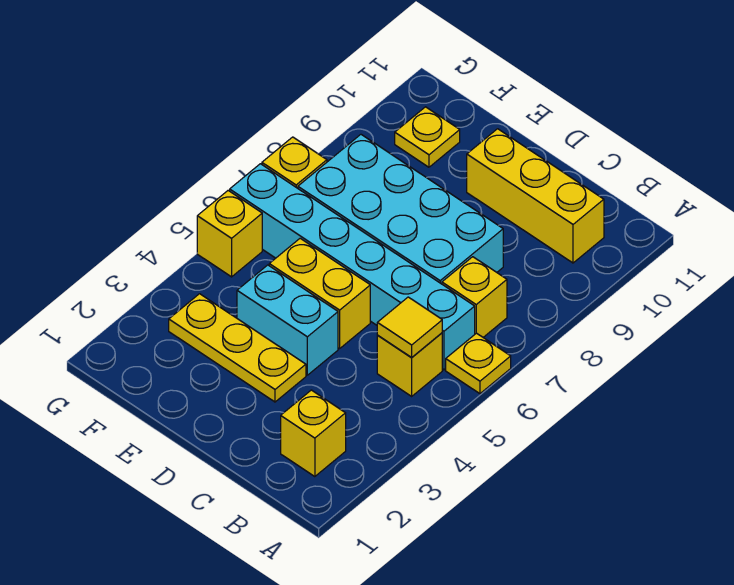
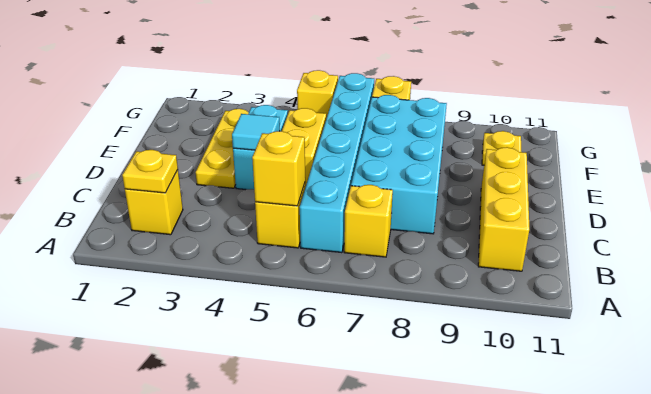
yellow plate A6 level 1 -> yellow plate B2 level 2
yellow tile B5 level 2 -> yellow brick B5 level 2
none -> cyan tile D4 level 2

